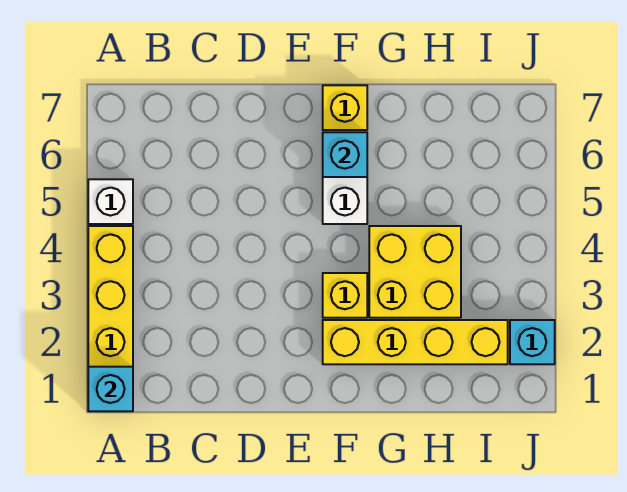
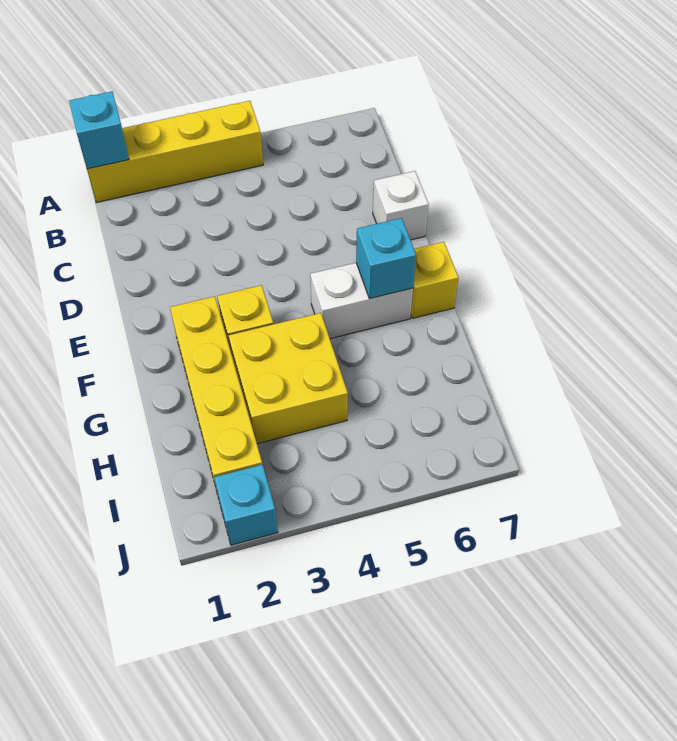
white brick A5 level 1 -> white brick D7 level 1

